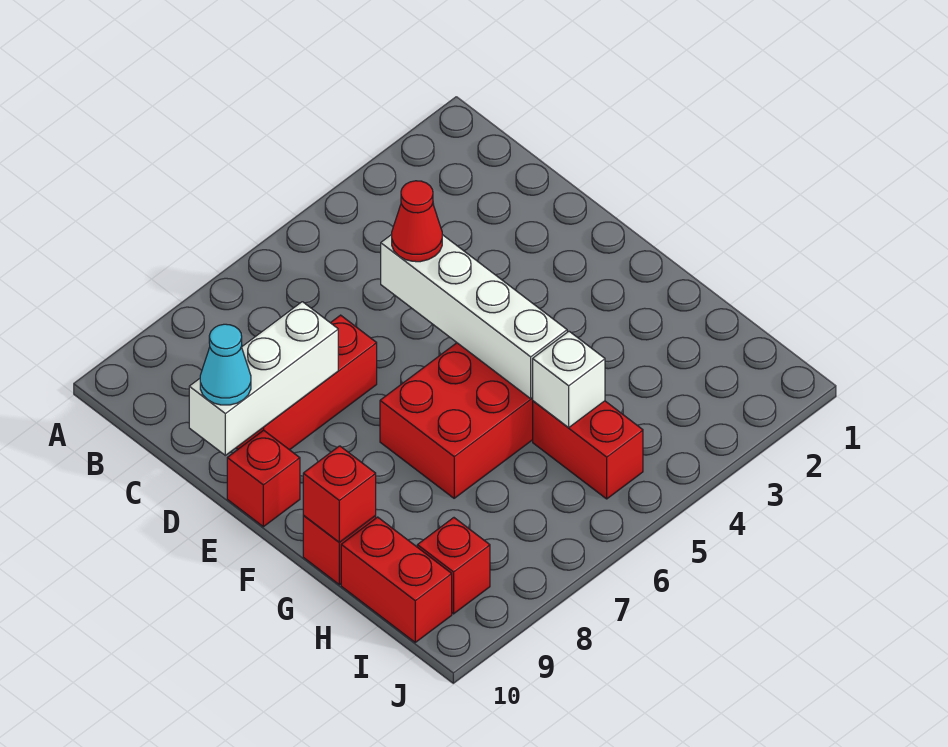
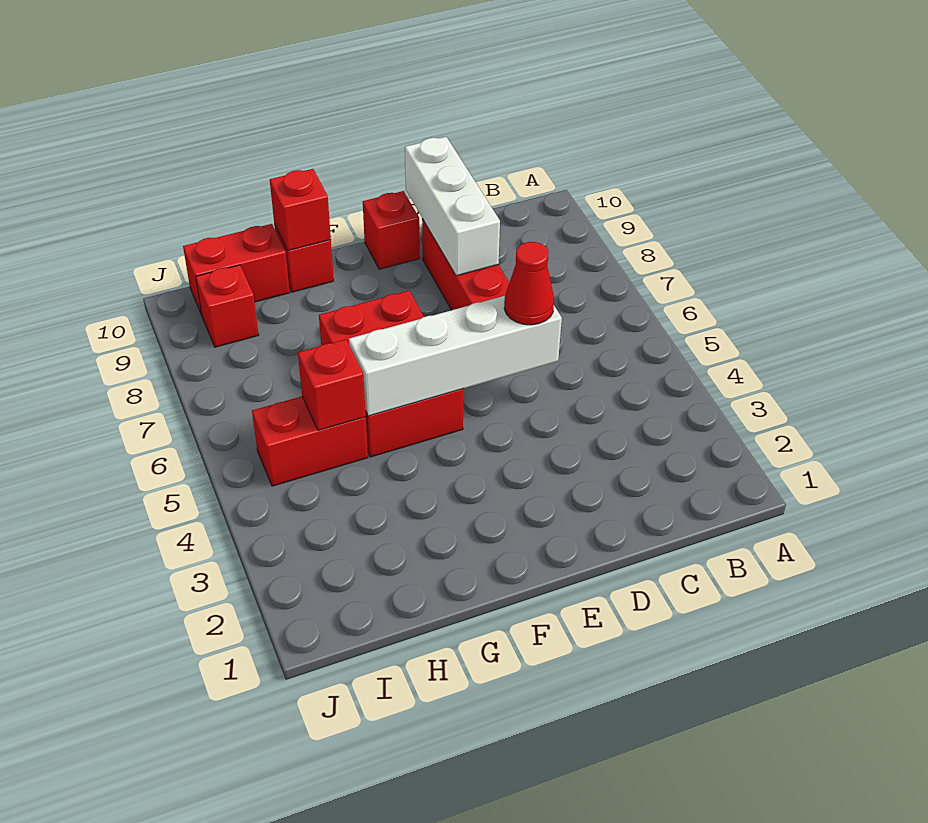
cyan cone D10 level 3 -> none
white brick H5 level 2 -> red brick H5 level 2

